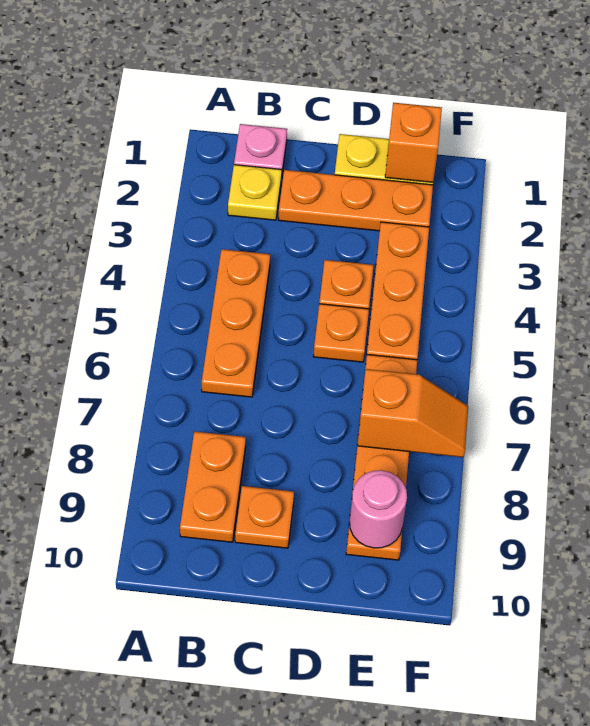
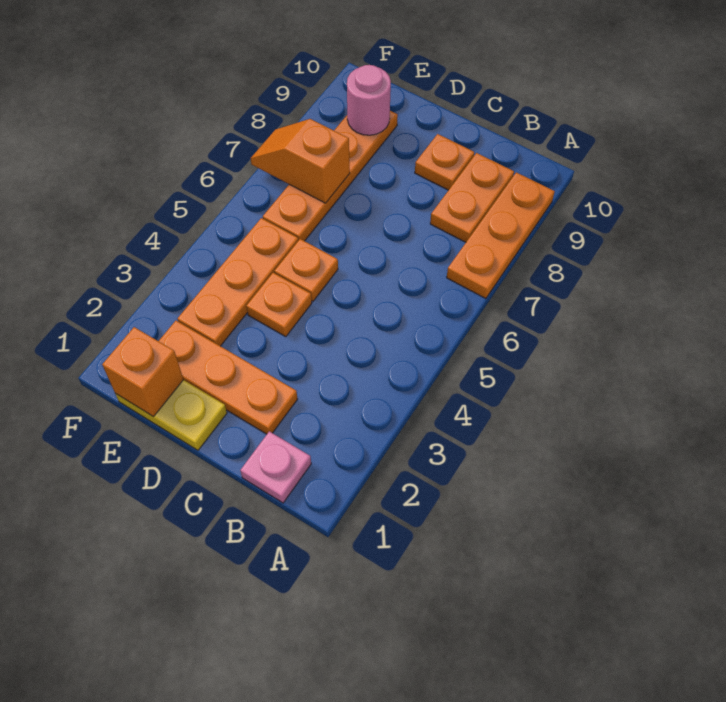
yellow plate B2 level 1 -> none
orange plate B4:B6 level 1 -> orange plate A7:A9 level 1

